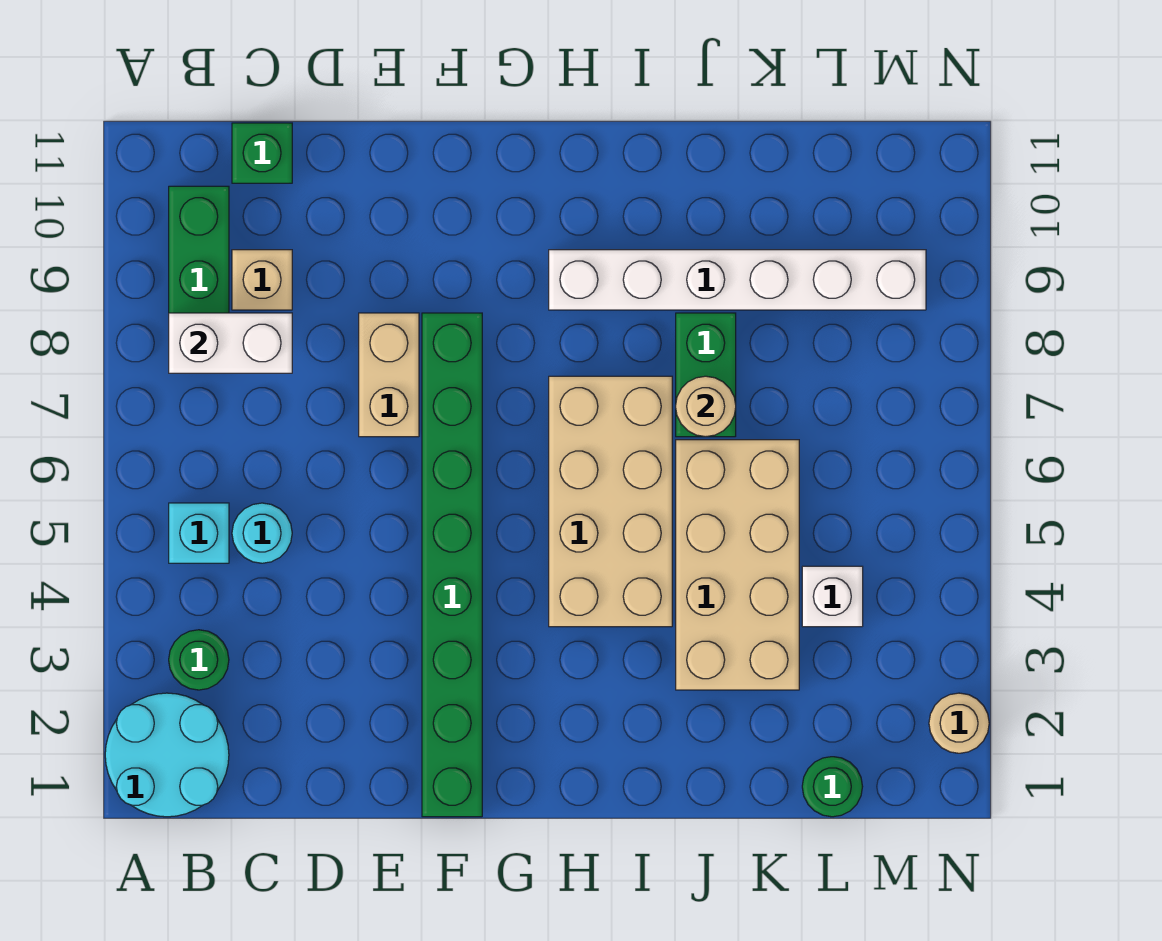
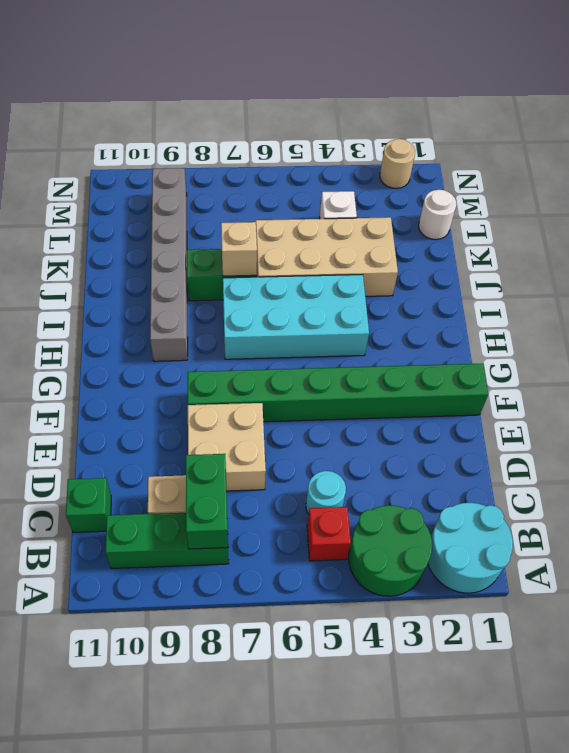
green round brick B3 level 1 -> green round brick A3:B4 level 1
cyan brick B5 level 1 -> red brick B5 level 1
white brick B8:C8 level 2 -> green brick B8:C8 level 2
tan brick E7:E8 level 1 -> tan brick D7:E8 level 1
tan brick H4:I7 level 1 -> cyan brick H4:I7 level 1
white brick H9:M9 level 1 -> grey brick H9:M9 level 1
tan round brick J7 level 2 -> tan brick J7 level 2
green round brick L1 level 1 -> white round brick L1 level 1

